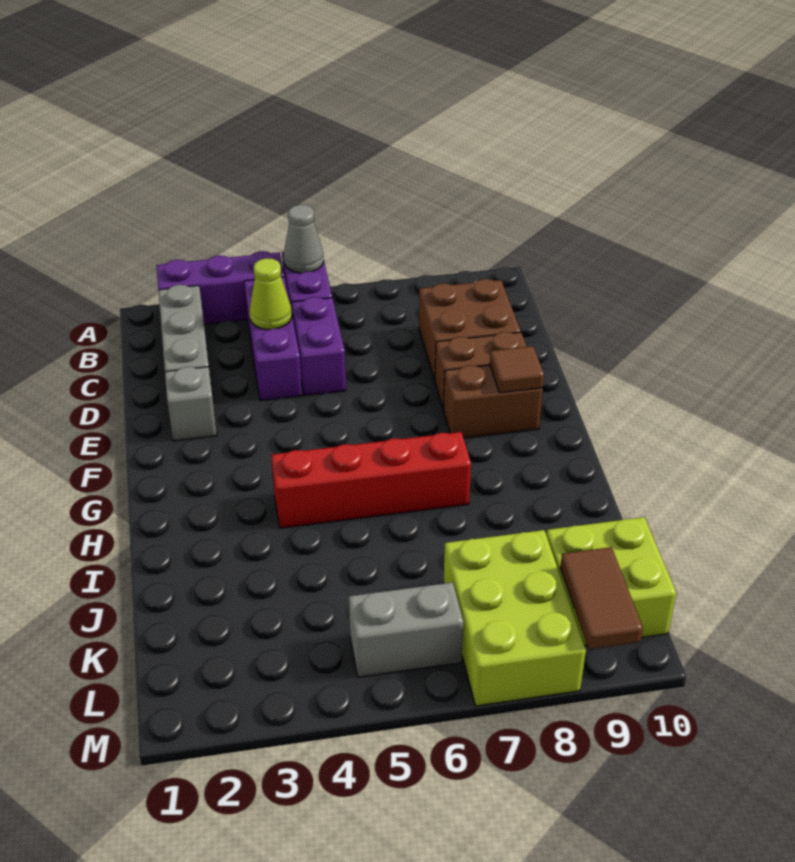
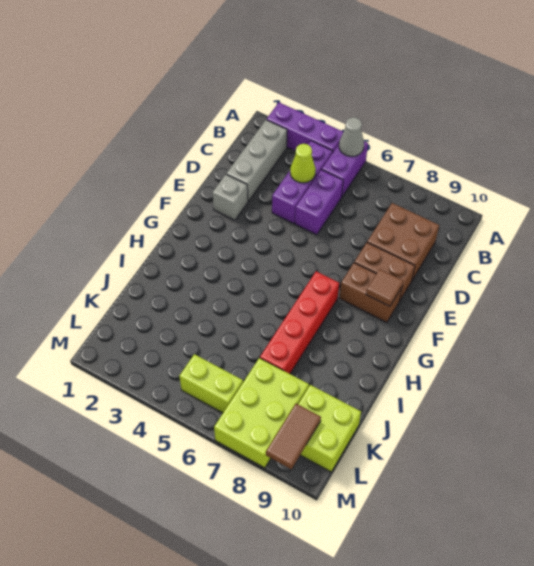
red brick H4:H7 level 1 -> red brick G7:J7 level 1
grey brick L5:L6 level 1 -> lime brick L5:L6 level 1

